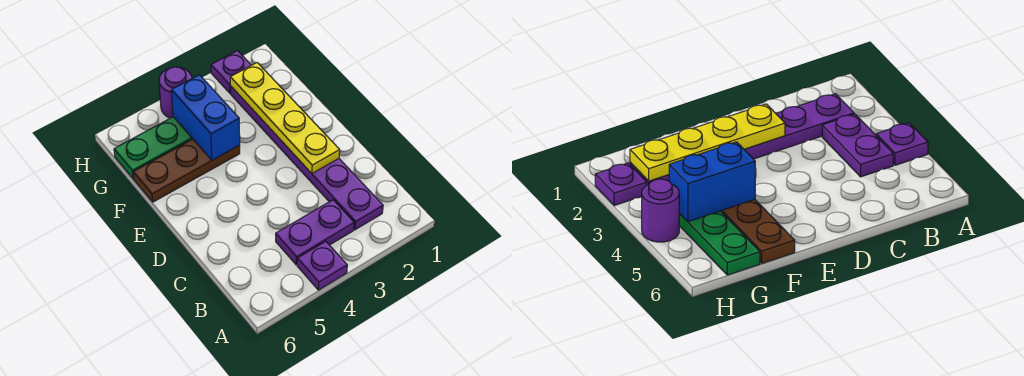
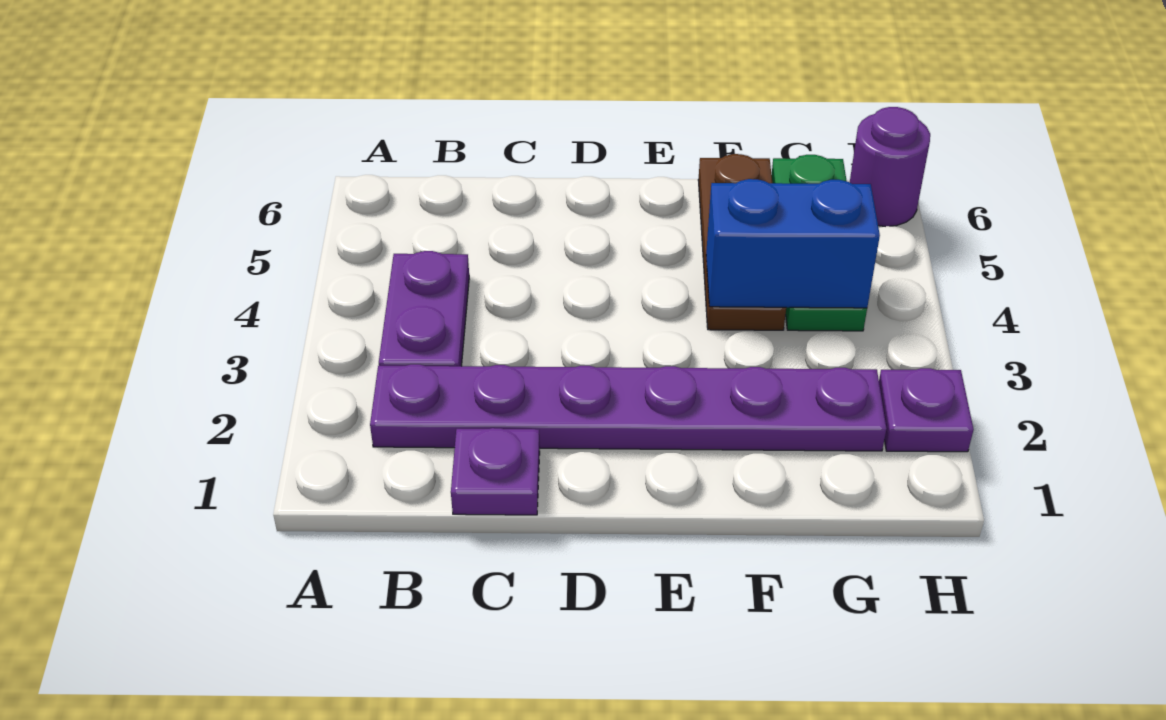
purple plate A4 level 1 -> purple plate C1 level 1
yellow plate D2:G2 level 2 -> none
purple round brick H4 level 1 -> purple round brick H6 level 1

